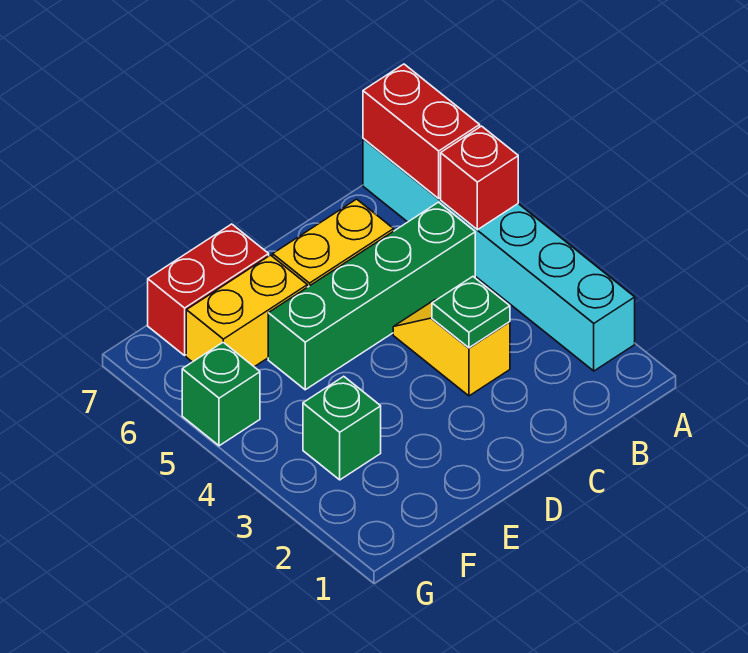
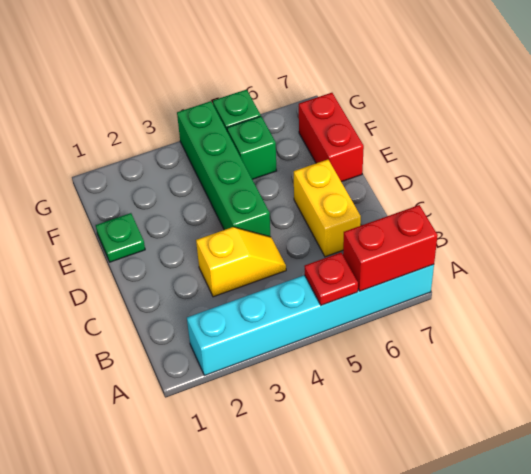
red brick A5 level 2 -> red plate A5 level 2
green brick B5:E5 level 1 -> green brick D4:G4 level 1
green plate C3 level 2 -> green plate E1 level 1
yellow brick E6:F6 level 1 -> none
green brick F3 level 1 -> green brick F5 level 1

